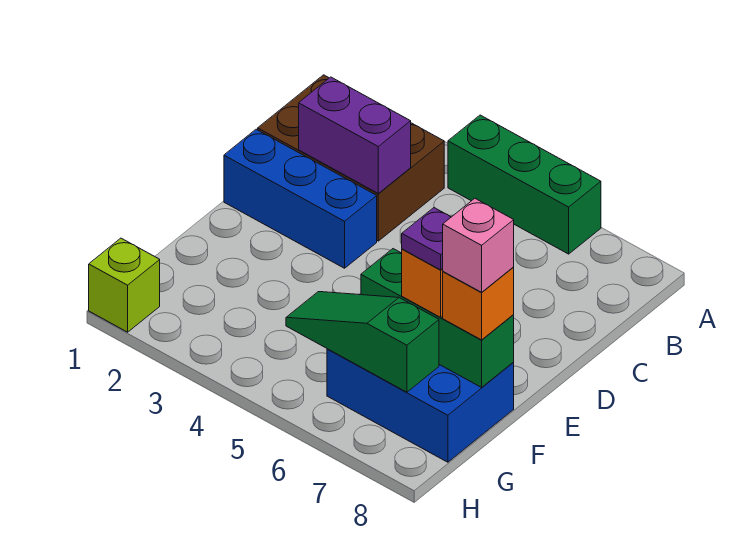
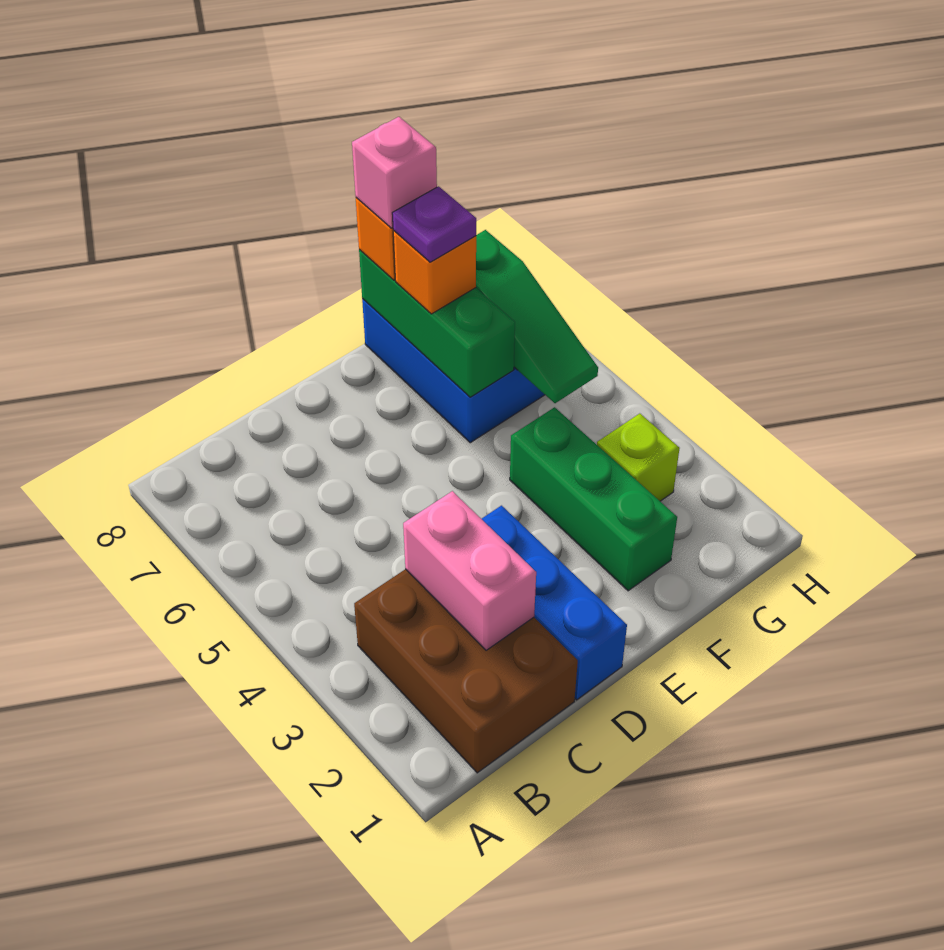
green brick A4:A6 level 1 -> green brick F2:F4 level 1
purple brick C2:C3 level 2 -> pink brick C2:C3 level 2
lime brick H1 level 1 -> lime brick G3 level 1

